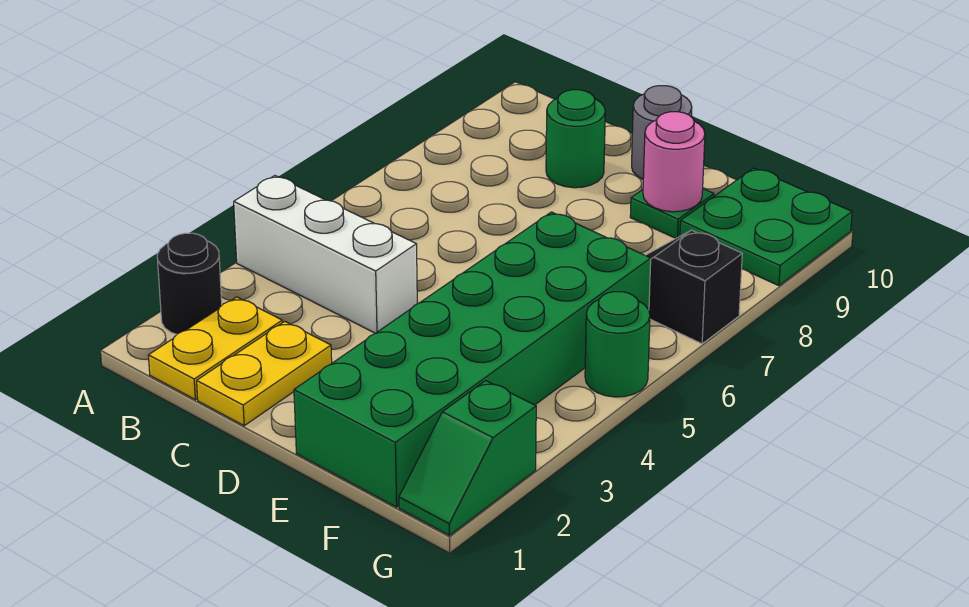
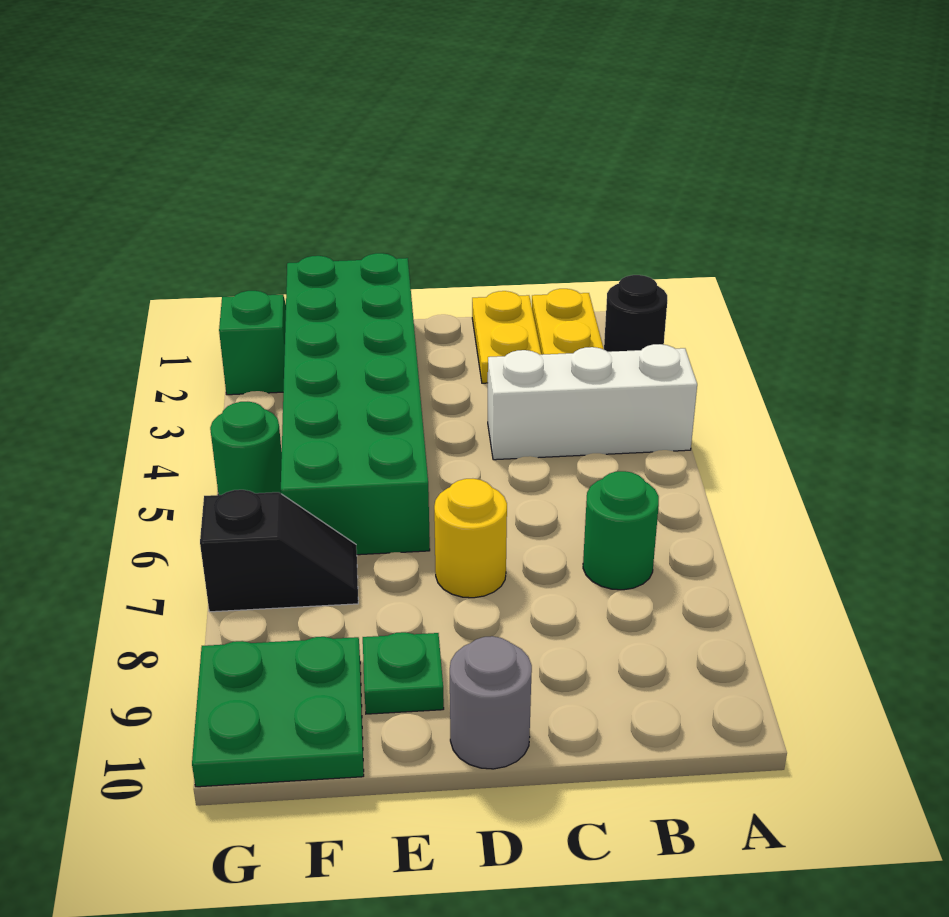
green round brick C9 level 1 -> green round brick B7 level 1
none -> yellow round brick D7 level 1
pink round brick E9 level 2 -> none

